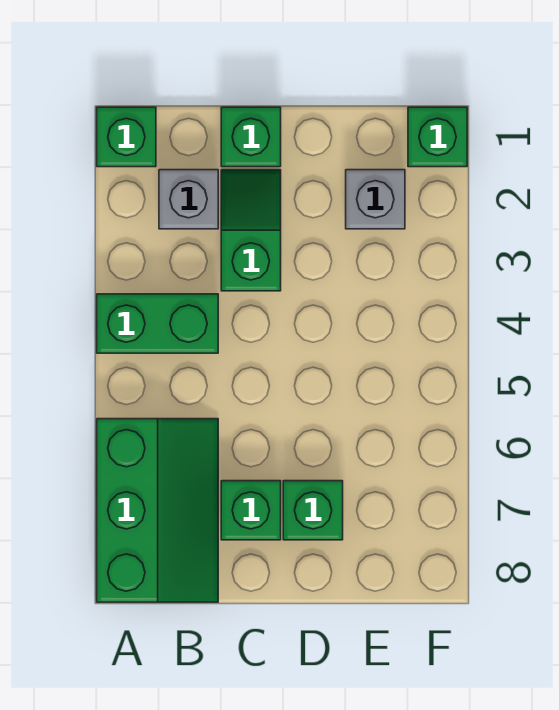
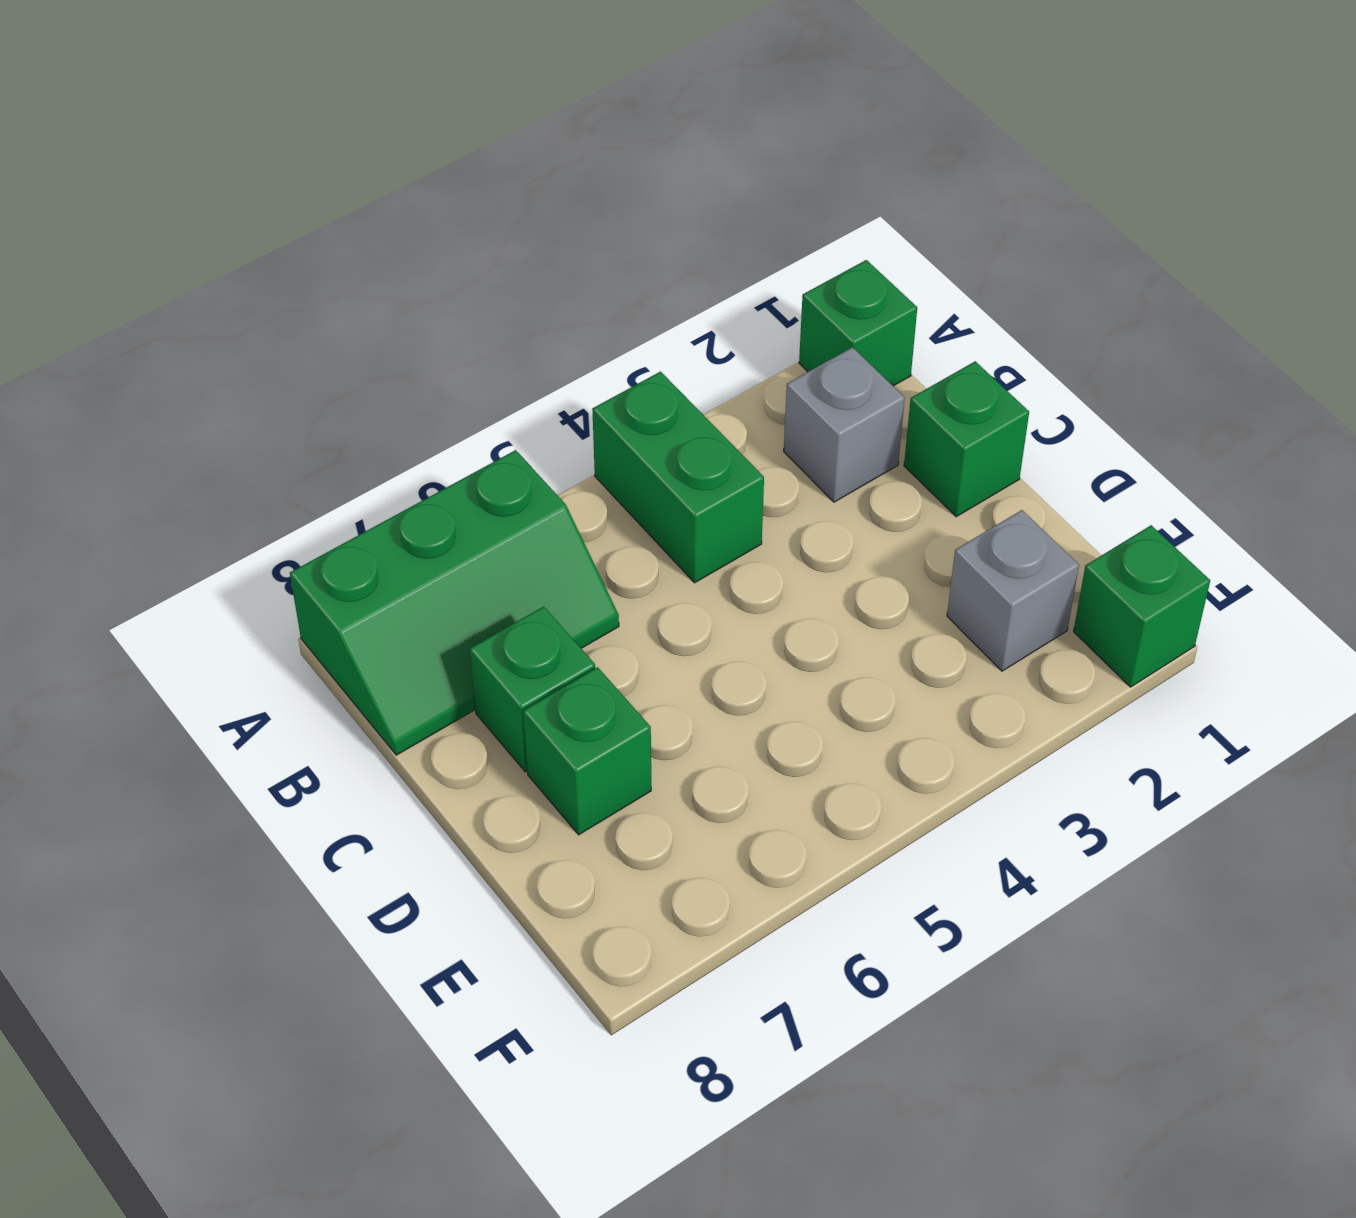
green slope C2:C3 level 1 top 3 -> none

